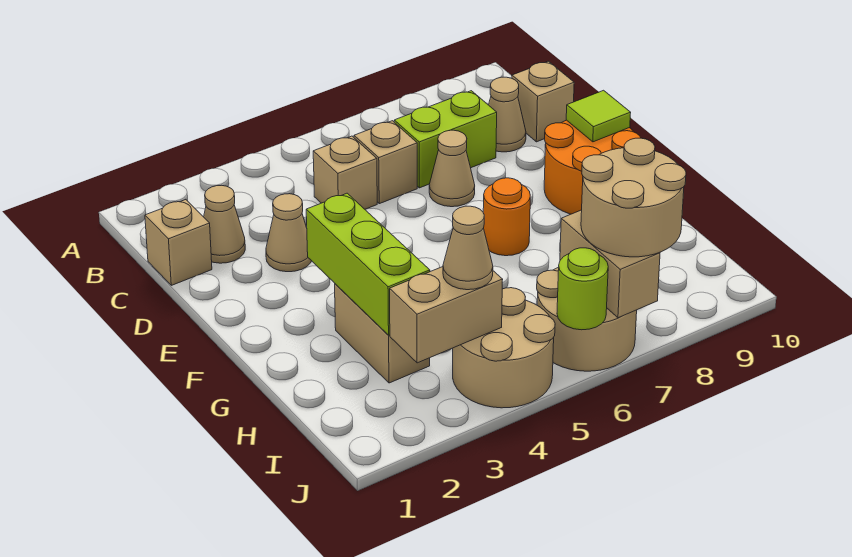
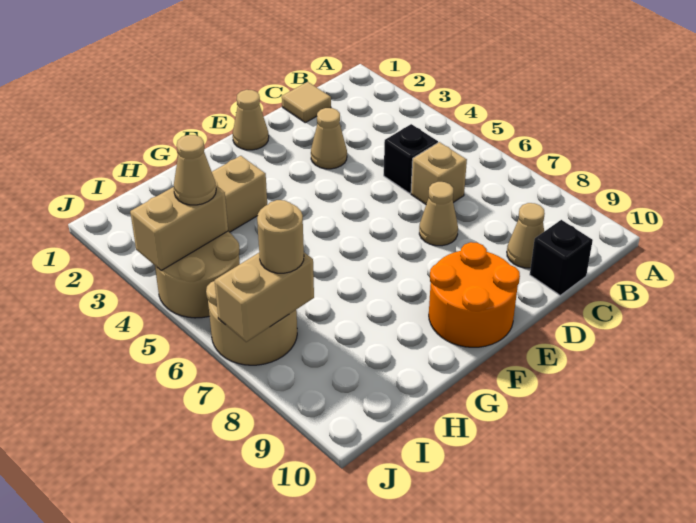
tan brick C1 level 1 -> tan tile C1 level 1
tan cone C2 level 1 -> tan cone E1 level 1
tan brick C5 level 1 -> black brick C5 level 1
lime brick C7:C8 level 1 -> none
tan brick C10 level 1 -> black brick C10 level 1
lime tile E10 level 2 -> none
lime brick F3:H3 level 2 -> none
orange round brick F7 level 1 -> none
tan brick I3:I4 level 2 -> tan brick I4:J4 level 2
tan round brick I7:J8 level 3 -> tan round brick I7 level 3
lime round brick J6 level 2 -> none

